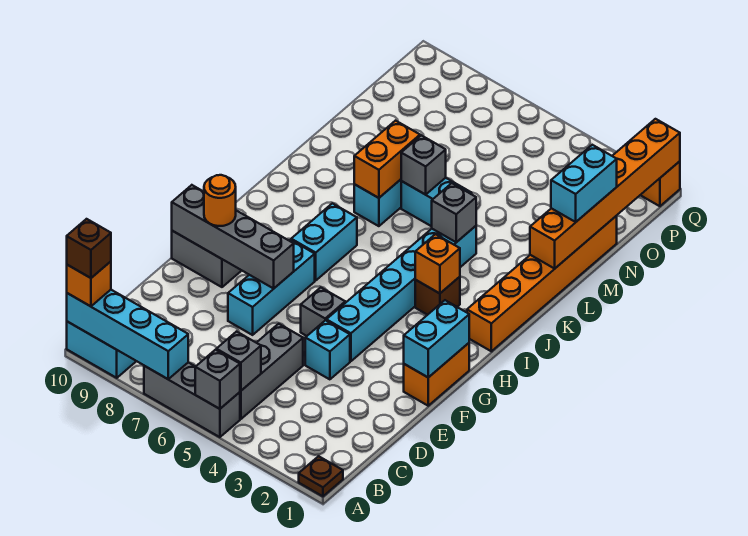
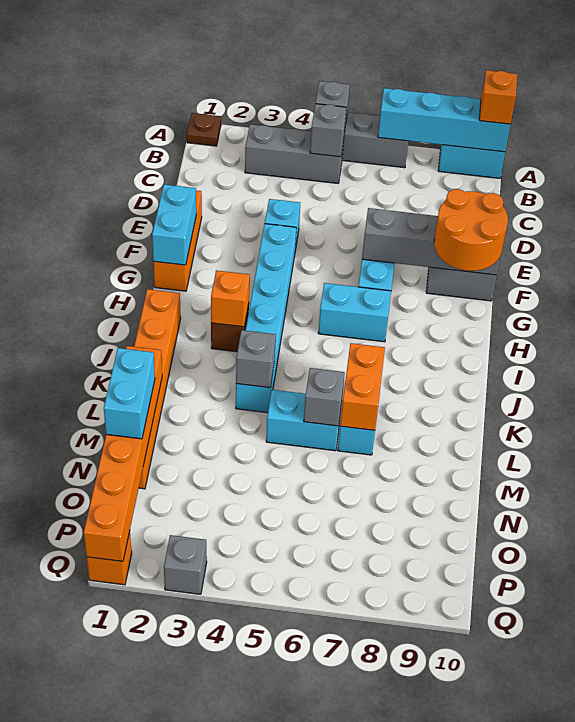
brown brick A10 level 4 -> none
grey brick B5:D5 level 1 -> grey brick B3:B5 level 1
orange brick F1:G1 level 1 -> orange brick E1:G1 level 1
grey brick F5 level 1 -> grey brick Q3 level 1
orange round brick F9 level 3 -> orange round brick F9:G10 level 3
cyan brick H7:I7 level 1 -> cyan brick H6:H7 level 1

